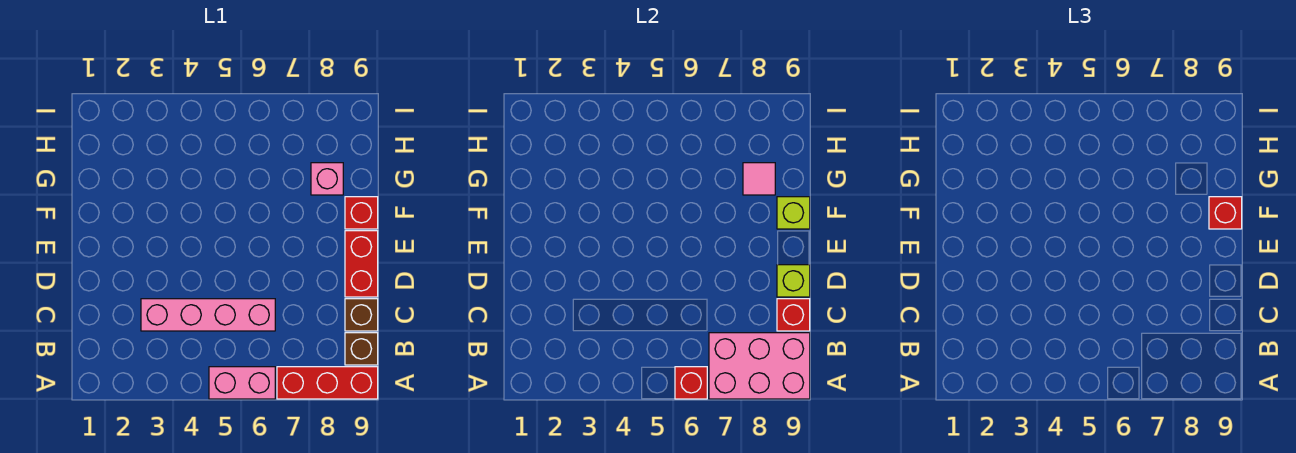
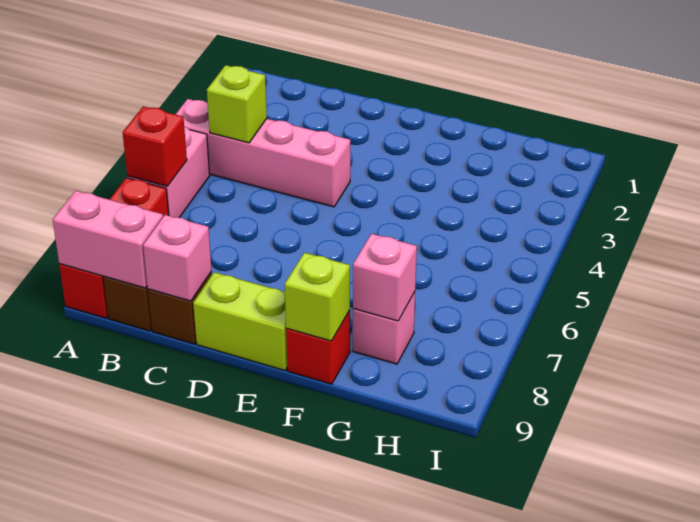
pink brick A7:B9 level 2 -> pink brick A9:B9 level 2
pink brick C3:C6 level 1 -> pink brick A4:D4 level 1
red brick C9 level 2 -> pink brick C9 level 2
red brick D9:E9 level 1 -> lime brick D9:E9 level 1
lime brick D9 level 2 -> lime brick B4 level 2
red brick F9 level 3 -> none
pink tile G8 level 2 -> pink brick G8 level 2

